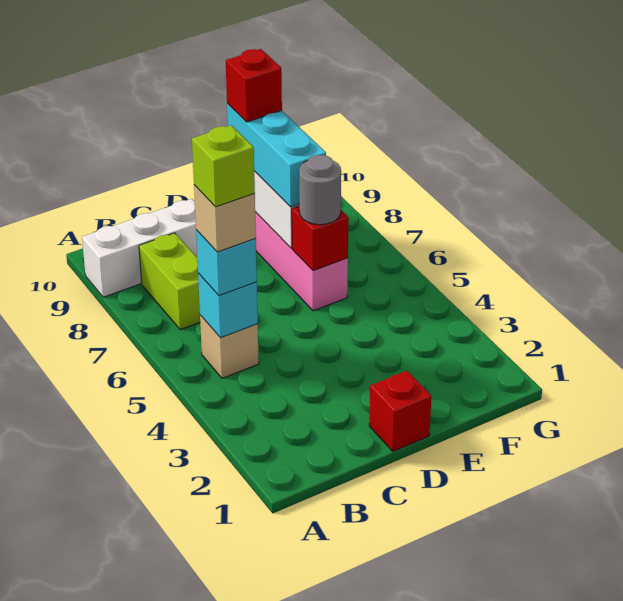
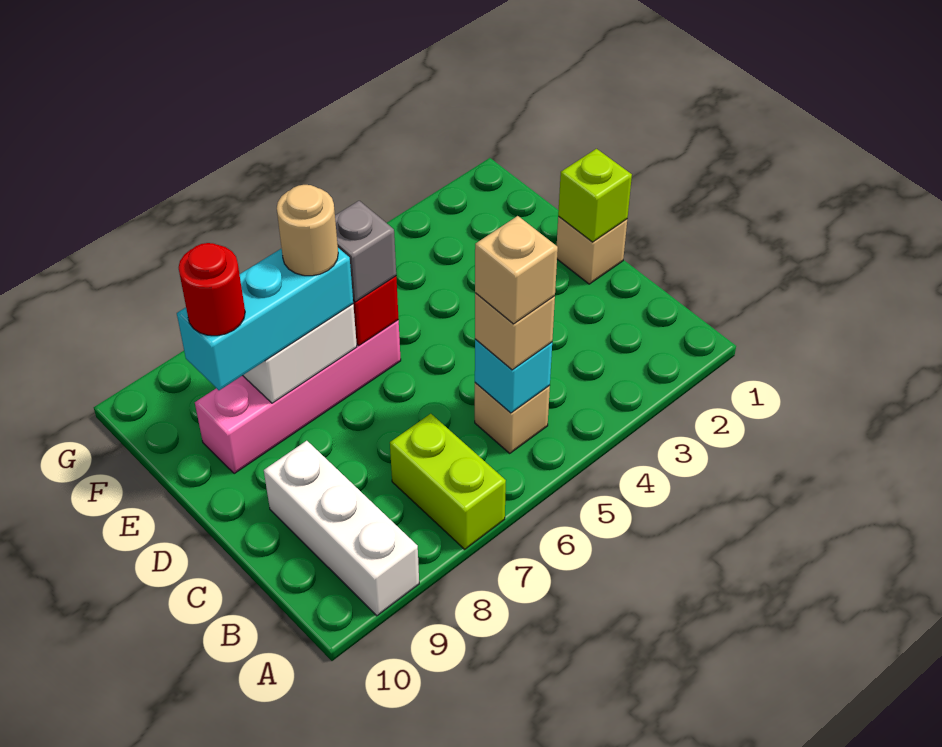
cyan brick B5 level 3 -> tan brick B5 level 3
lime brick B5 level 5 -> lime brick D1 level 2
lime brick B7:B8 level 1 -> lime brick A7:B7 level 1
red brick D1 level 1 -> tan brick D1 level 1
grey round brick E6 level 3 -> grey brick E6 level 3
none -> tan round brick E7 level 4
red brick E9 level 4 -> red round brick E9 level 4

